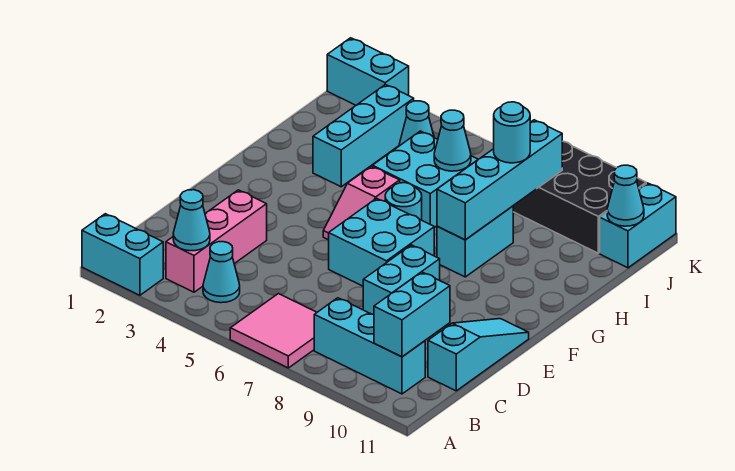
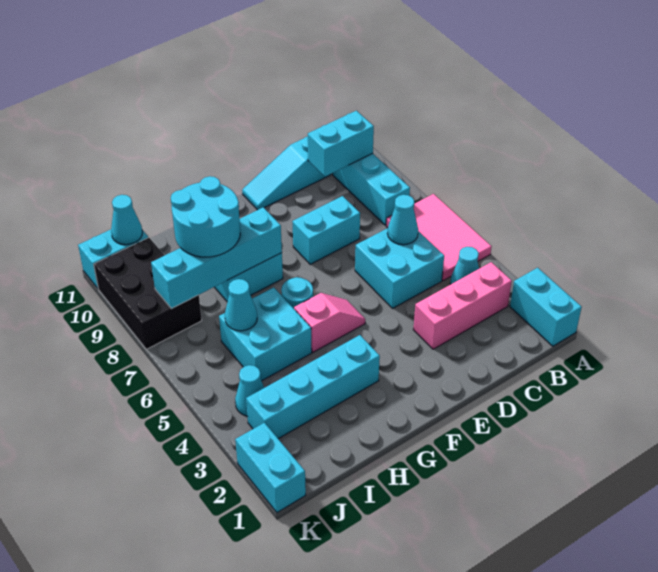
pink tile A6:B7 level 1 -> pink tile A5:B7 level 1
cyan cone B3 level 2 -> cyan cone C6 level 2
cyan brick E6:F7 level 1 -> cyan brick C5:D6 level 1
cyan brick H3:J3 level 1 -> cyan brick G3:J3 level 1
cyan round brick I8 level 3 -> cyan round brick H8:I9 level 3

